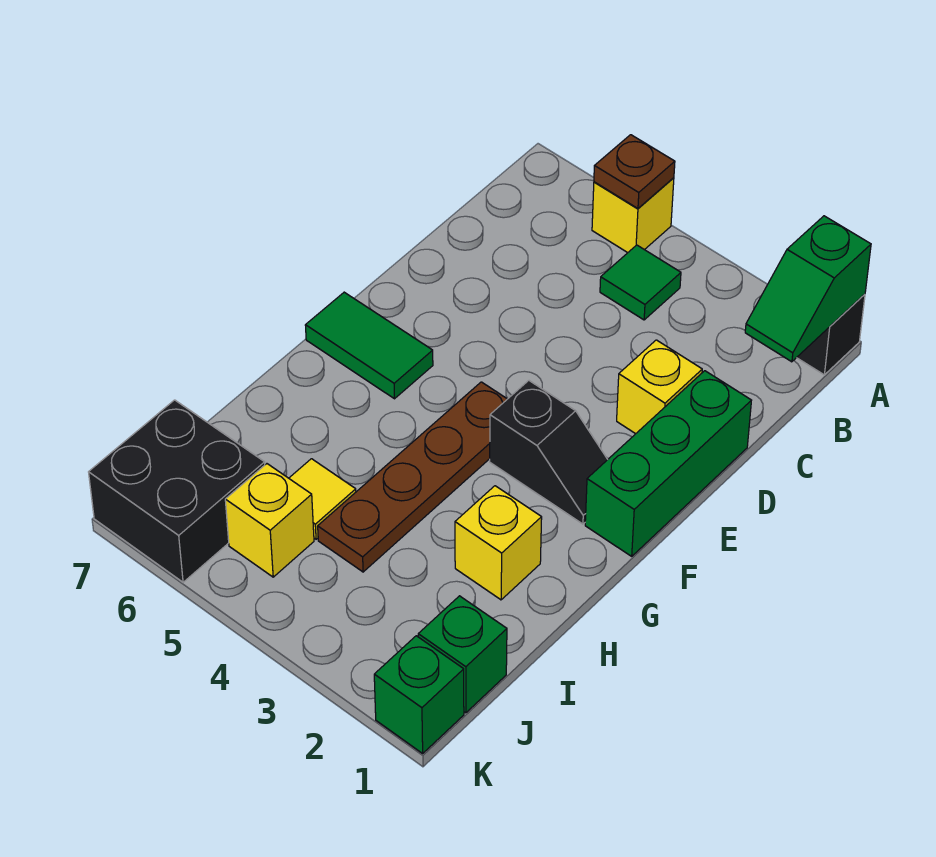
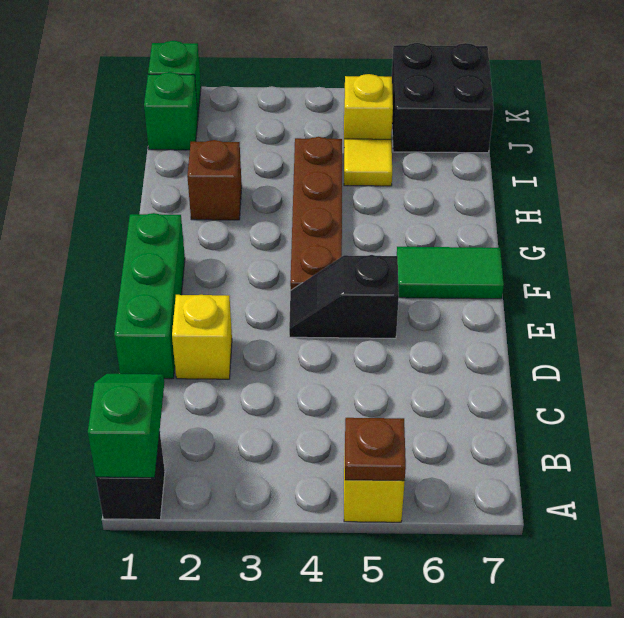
green tile B4 level 1 -> none
black slope F2:F3 level 1 top 3 -> black slope E4:E5 level 1 top 5
yellow brick H2 level 1 -> brown brick H2 level 1

